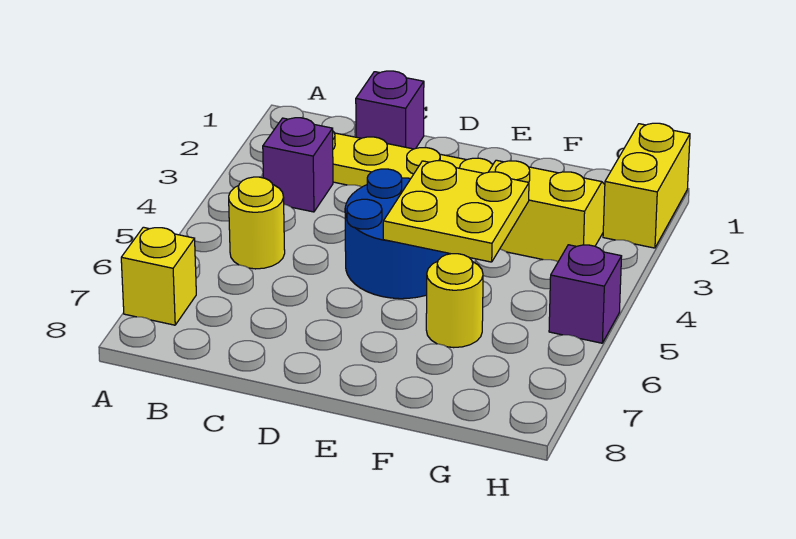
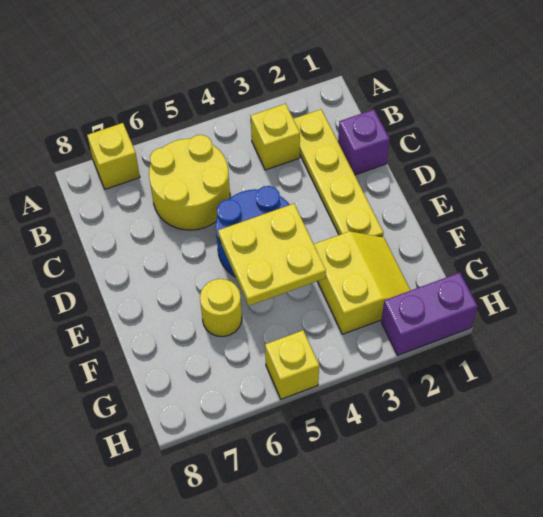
purple brick B3 level 1 -> yellow brick B3 level 1
yellow round brick B5 level 1 -> yellow round brick B5:C6 level 1
yellow brick H1:H2 level 1 -> purple brick H1:H2 level 1
purple brick H5 level 1 -> yellow brick H5 level 1

